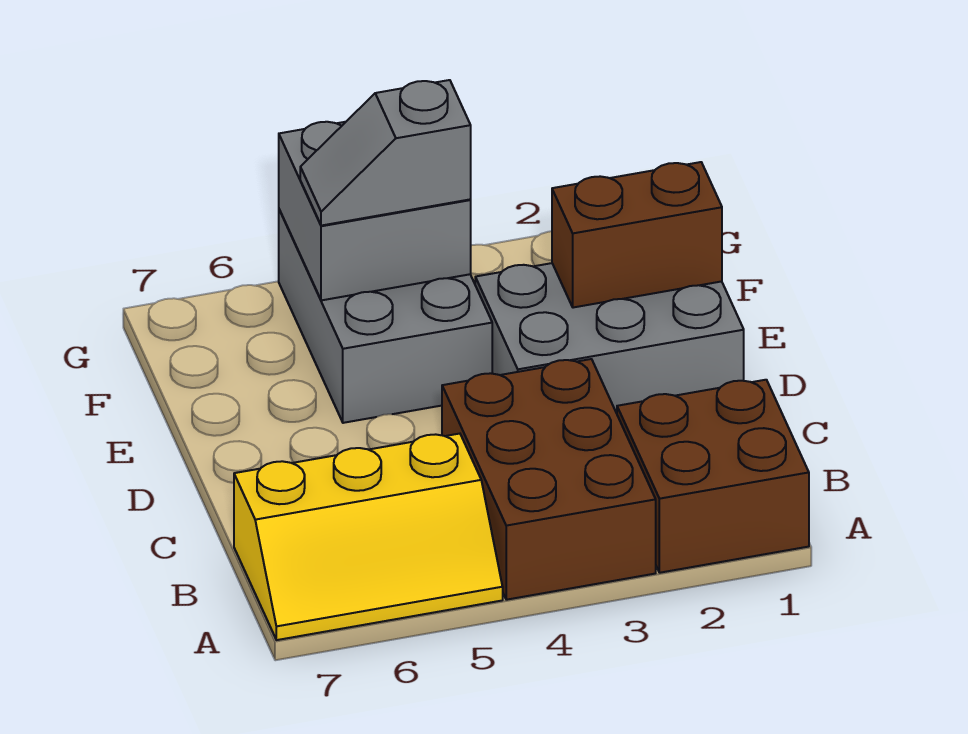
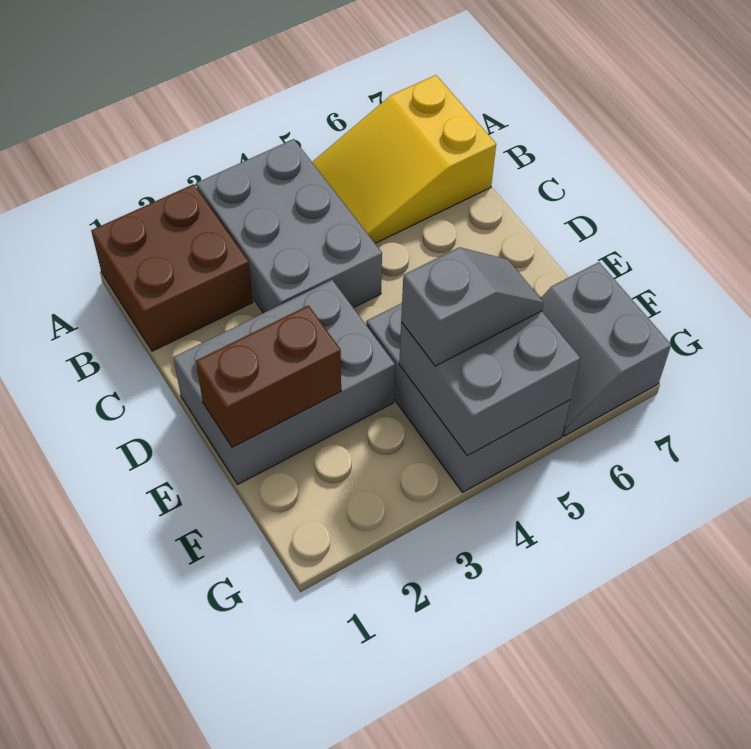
brown brick A3:C4 level 1 -> grey brick A3:C4 level 1
yellow slope A5:B7 level 1 top B -> yellow slope A5:B7 level 1 top 7
none -> grey slope F6:G7 level 1 top 7

